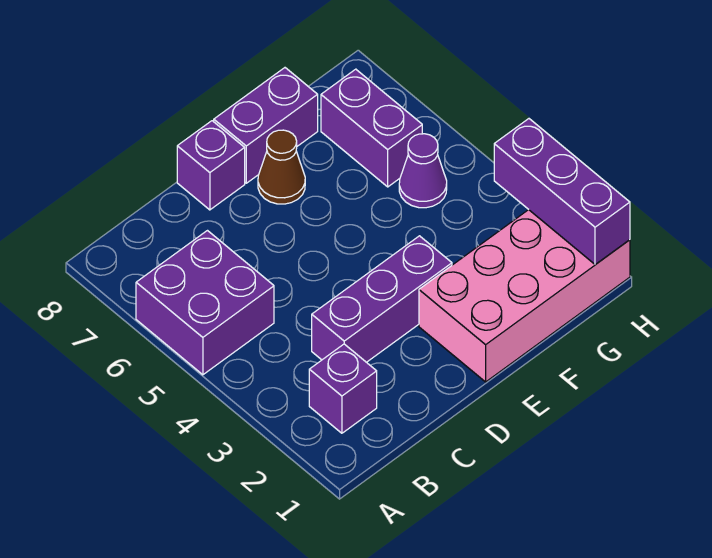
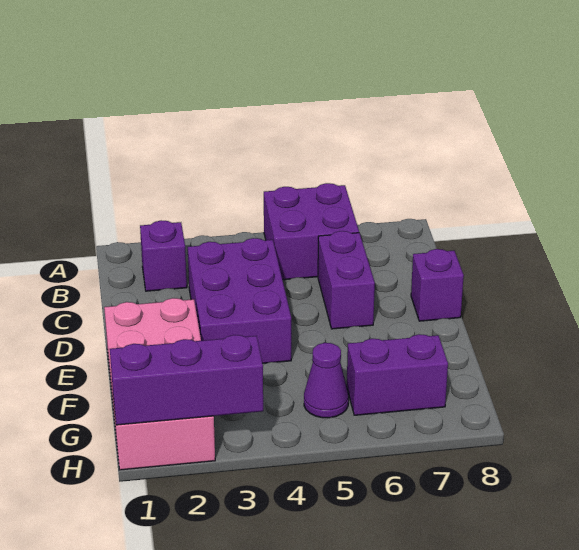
purple brick C3:E3 level 1 -> purple brick C3:E4 level 1
brown cone E7 level 1 -> none
purple brick E8:F8 level 1 -> purple brick C6:D6 level 1

